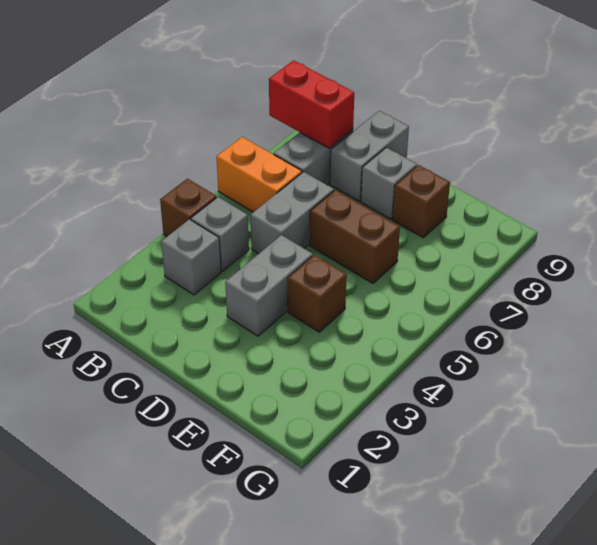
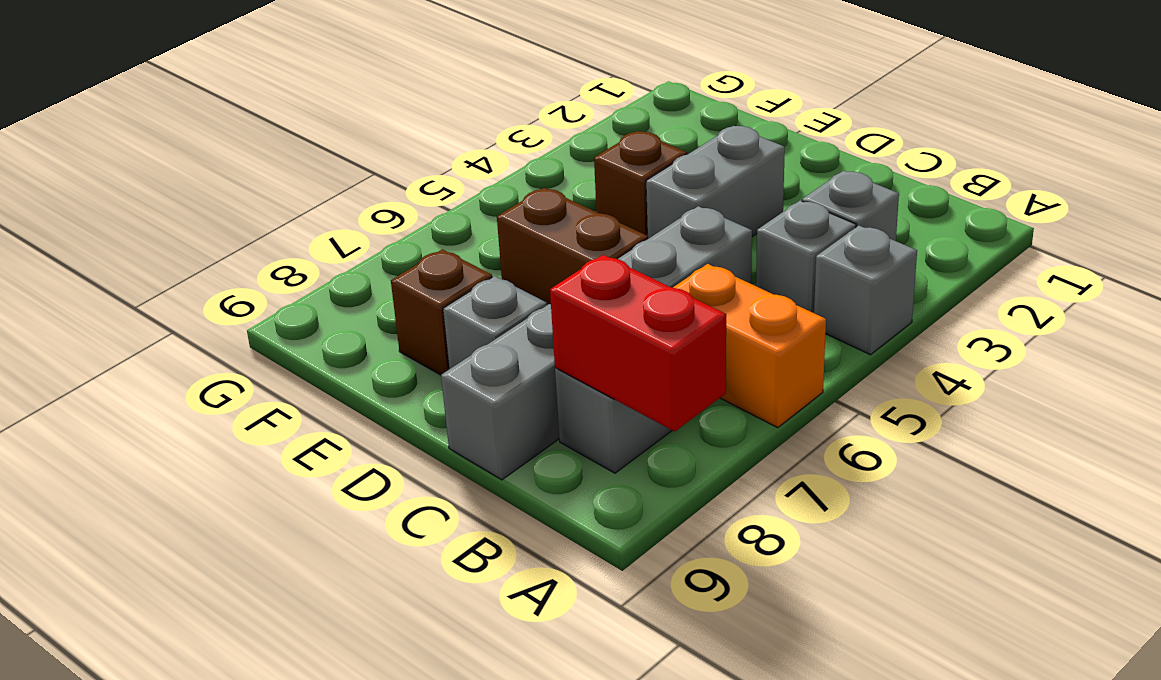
brown brick A4 level 1 -> grey brick A4 level 1

